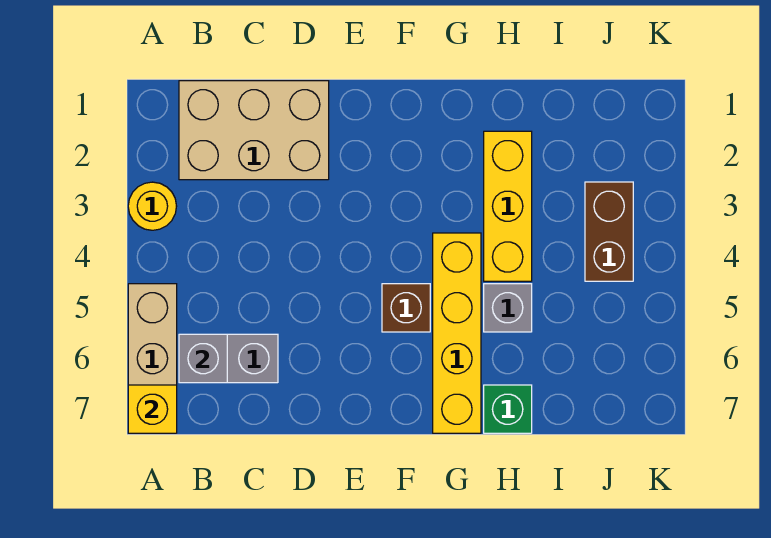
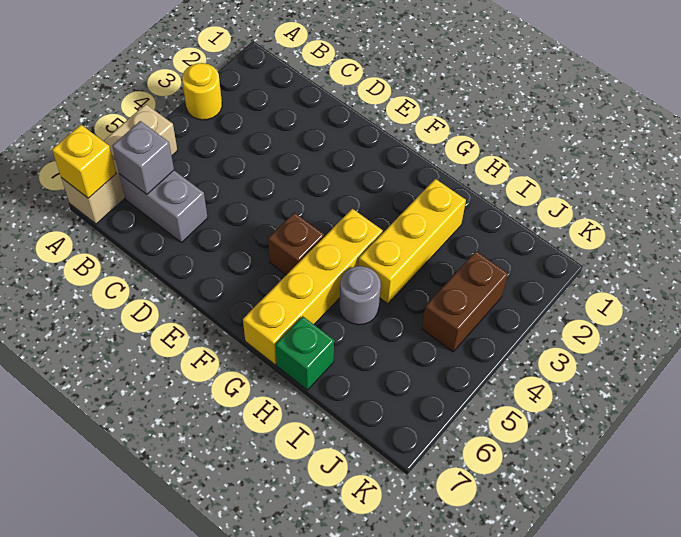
tan brick B1:D2 level 1 -> none
grey brick H5 level 1 -> grey round brick H5 level 1

